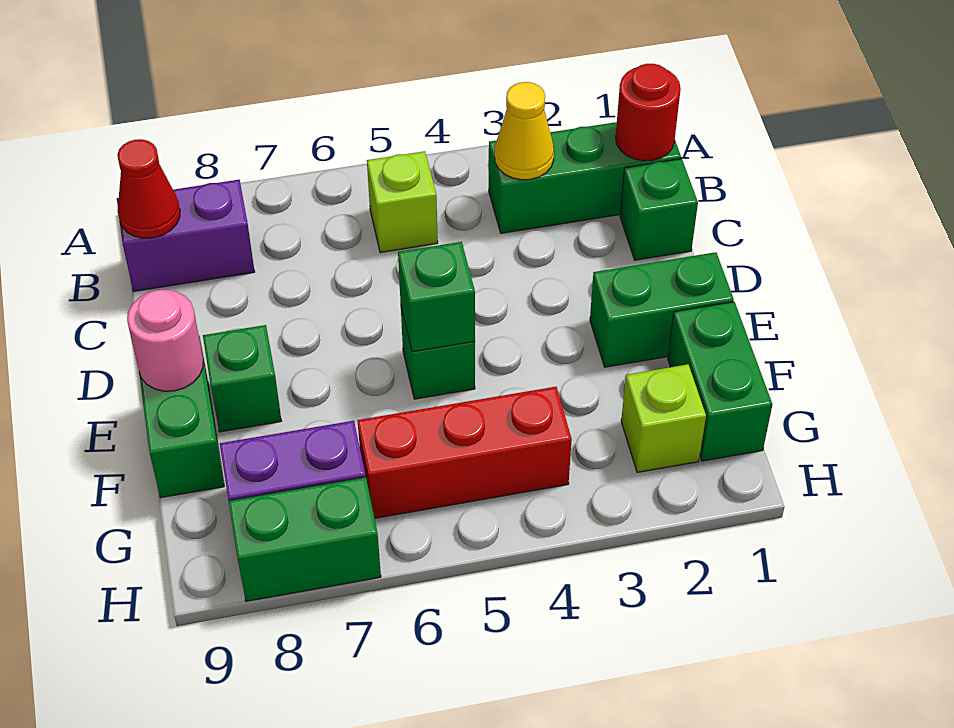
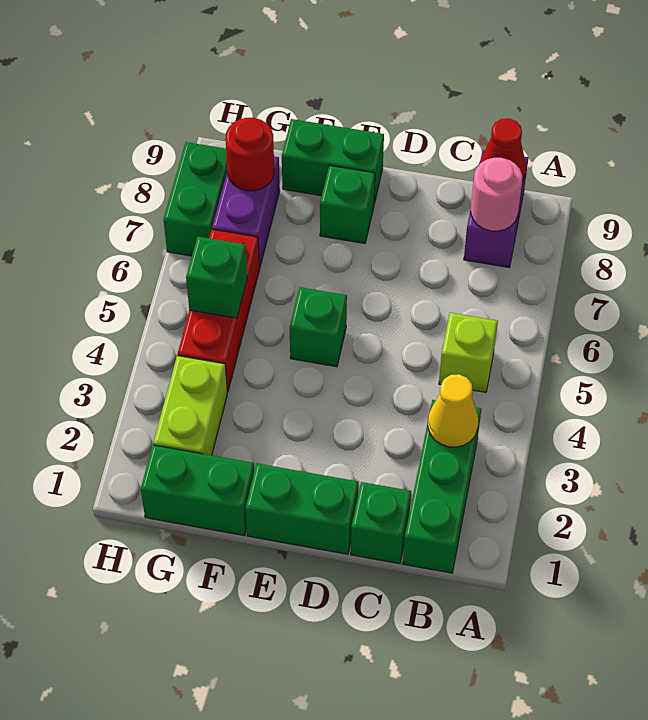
red round brick B1 level 2 -> red round brick G8 level 2
green brick E1:E2 level 1 -> green brick D1:E1 level 1
green brick E5 level 2 -> green brick G5 level 2
pink round brick E9 level 2 -> pink round brick B8 level 2
lime brick G2 level 1 -> lime brick G2:G3 level 1

